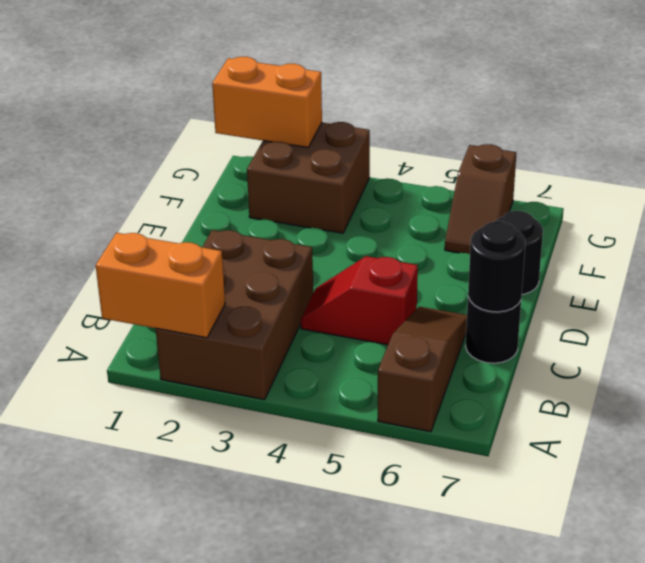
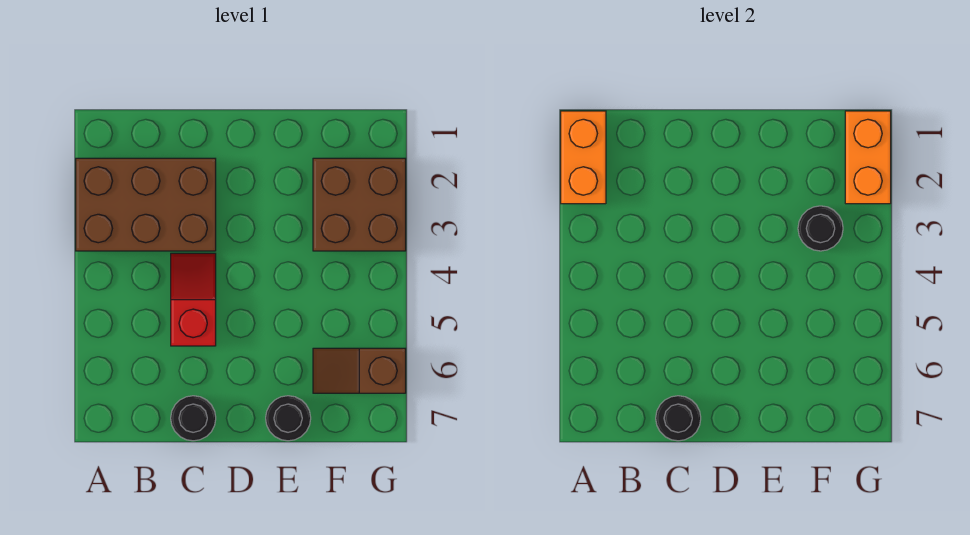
brown slope A6:C6 level 1 top A -> none
none -> black round brick F3 level 2

